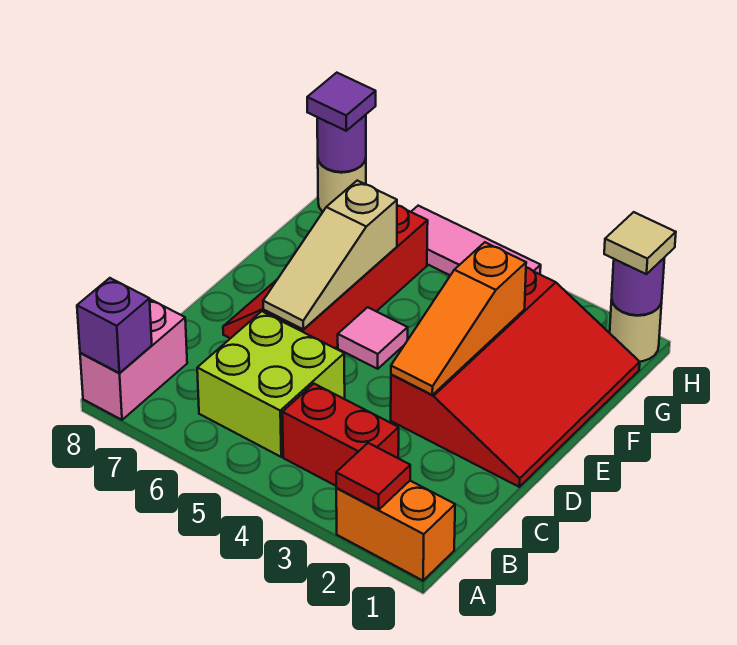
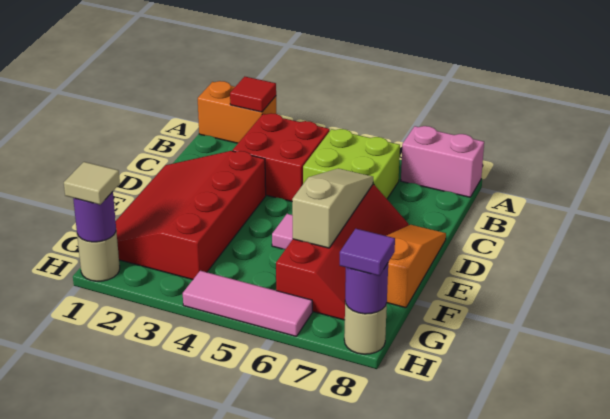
pink brick A8:B8 level 1 -> pink brick A7:A8 level 1
purple brick A8 level 2 -> none
red brick B3:B4 level 1 -> red brick B3:C4 level 1
orange slope D3:F3 level 2 top F -> orange slope D8:F8 level 1 top F

